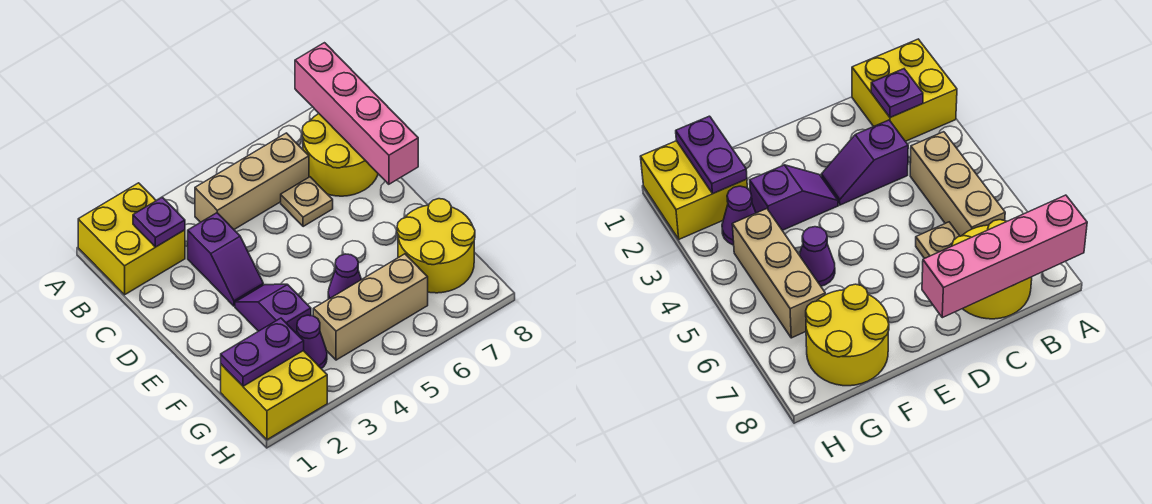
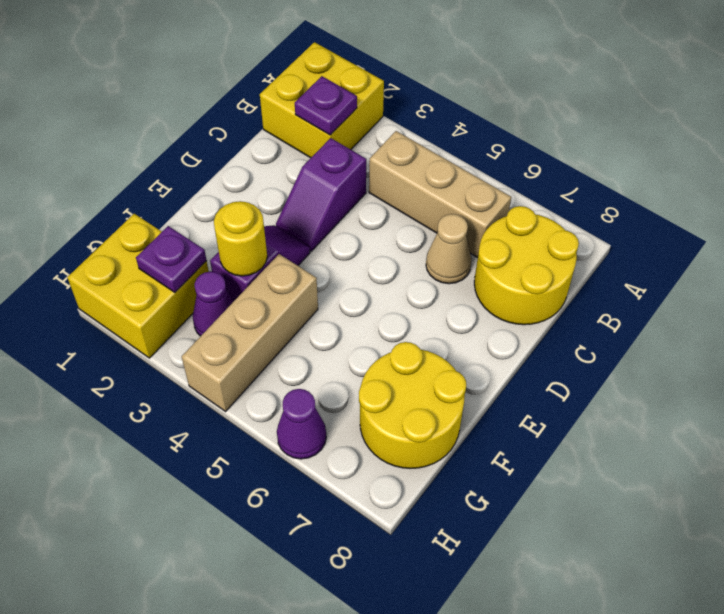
pink brick A8:D8 level 2 -> none
tan plate C6 level 1 -> tan cone C6 level 1
none -> yellow round brick F3 level 2
purple cone F5 level 1 -> purple cone H6 level 1
purple plate G1:G2 level 2 -> purple plate G2 level 2
tan brick G4:G6 level 1 -> tan brick F4:H4 level 1

